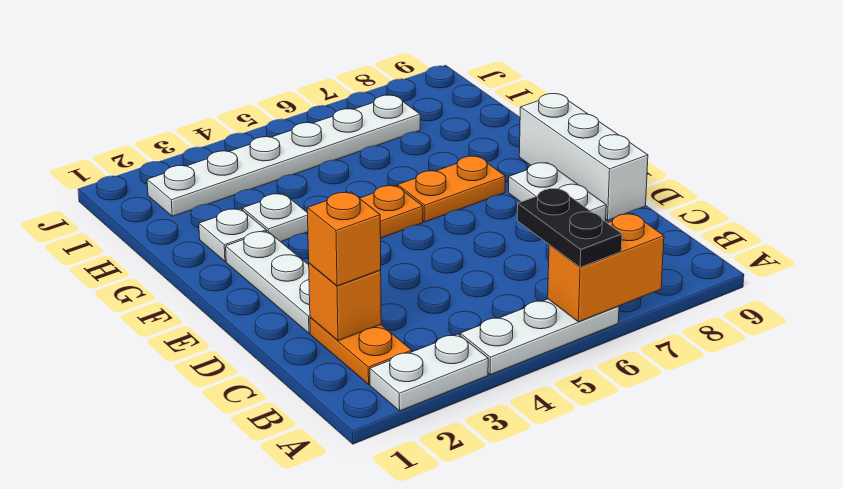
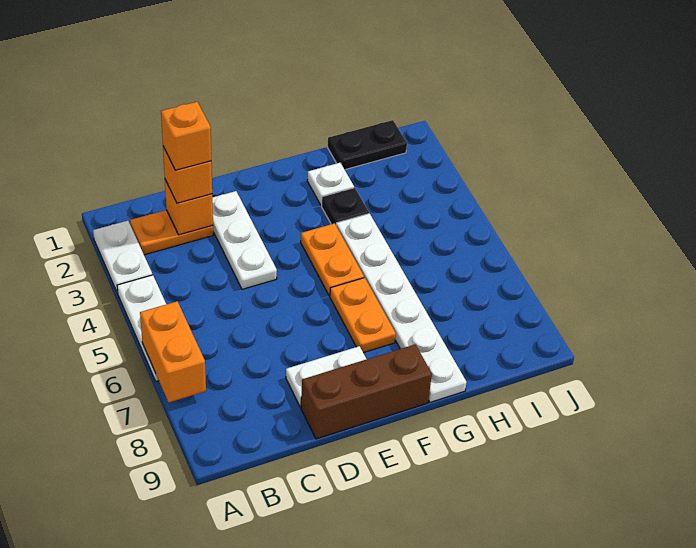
black plate A6:B6 level 3 -> black plate H1:I1 level 1
none -> orange brick C2 level 4
white plate D2:F2 level 1 -> white plate D2:D4 level 1
white brick D9:F9 level 1 -> brown brick D9:F9 level 1
white plate G3 level 1 -> black plate G3 level 1
white plate I2:I7 level 1 -> white plate G4:G9 level 1

